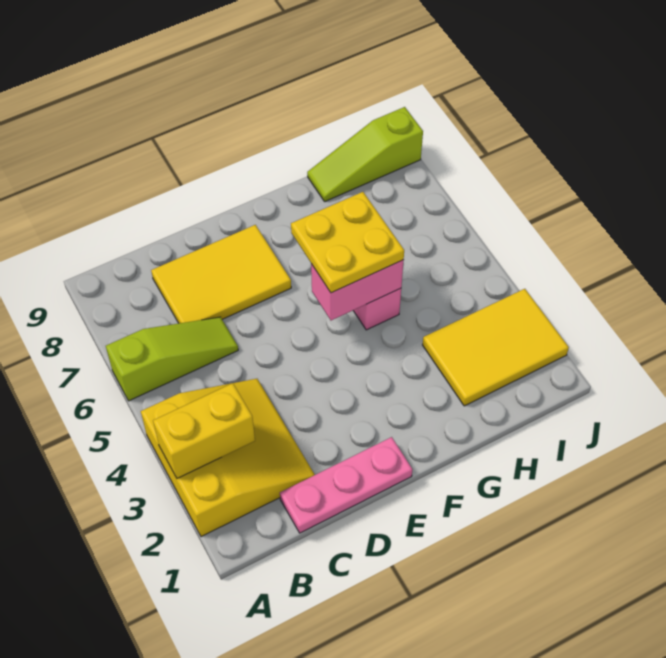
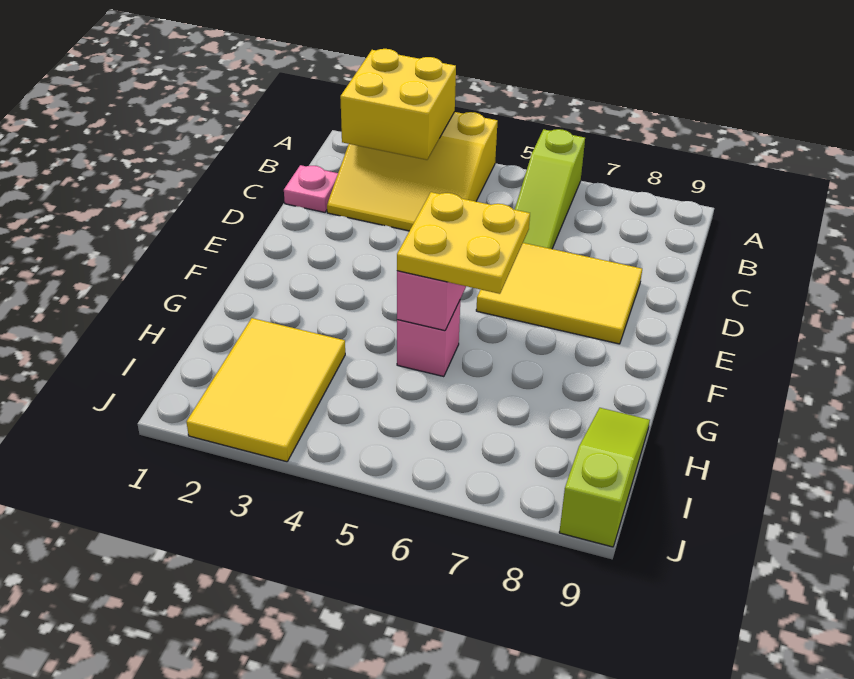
yellow brick A3:B3 level 2 -> yellow brick A2:B3 level 2
pink plate C1:E1 level 1 -> pink plate C1 level 1
yellow tile C7:E8 level 1 -> yellow tile D6:E8 level 1

